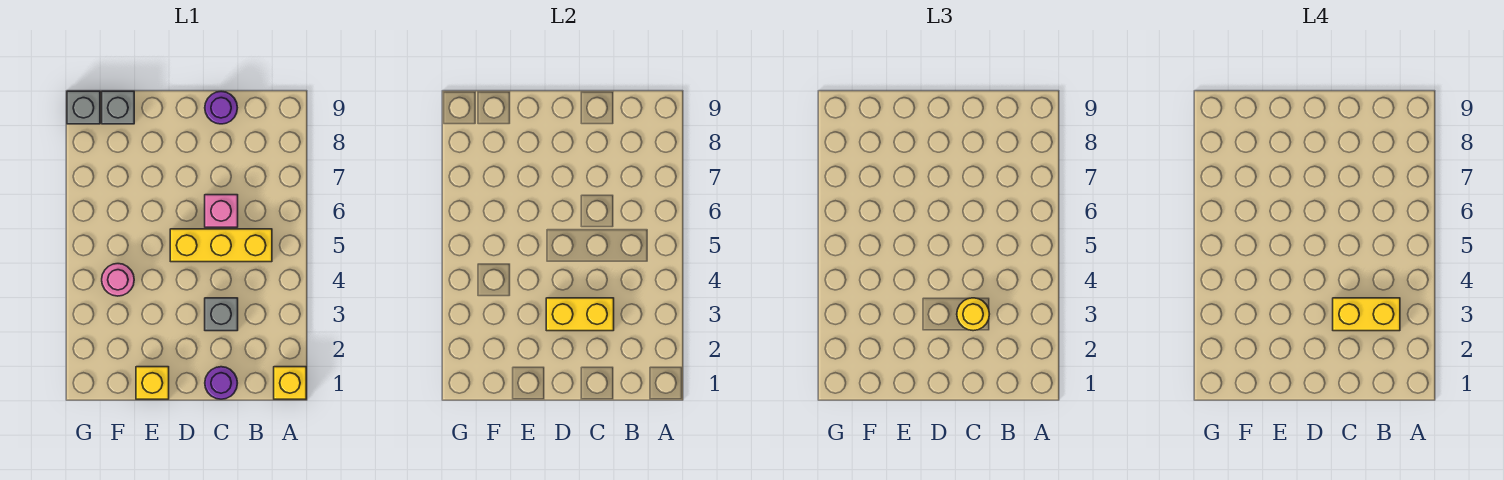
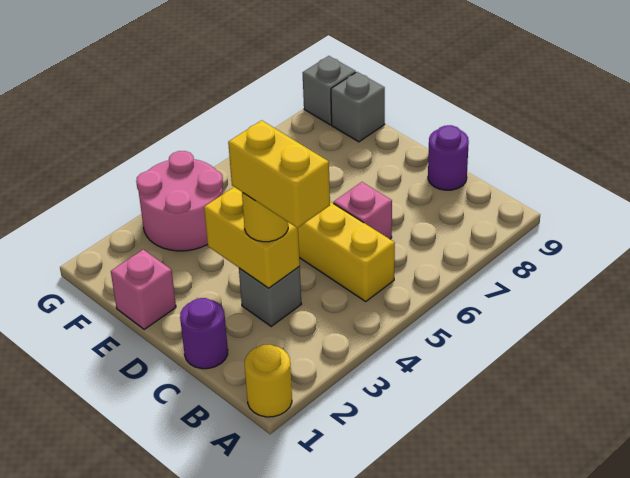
yellow brick A1 level 1 -> yellow round brick A1 level 1
yellow brick E1 level 1 -> pink brick E1 level 1
pink round brick F4 level 1 -> pink round brick F3:G4 level 1

